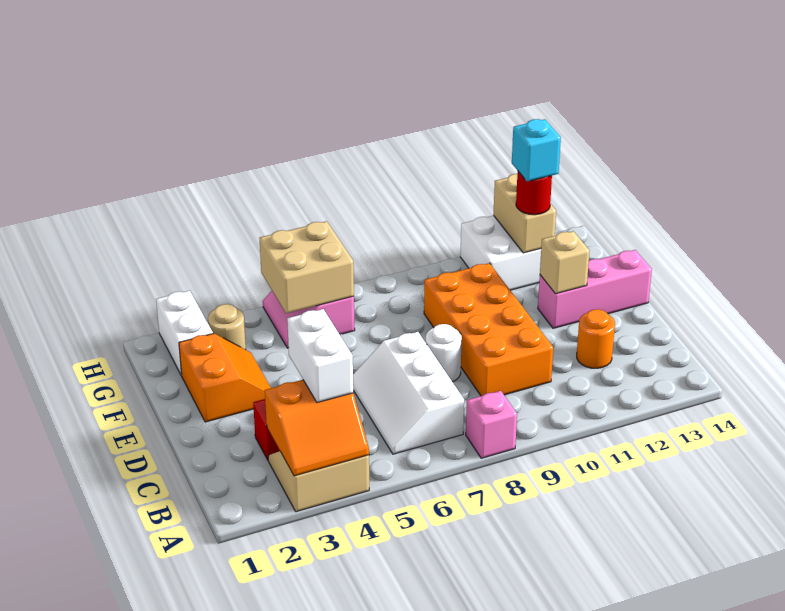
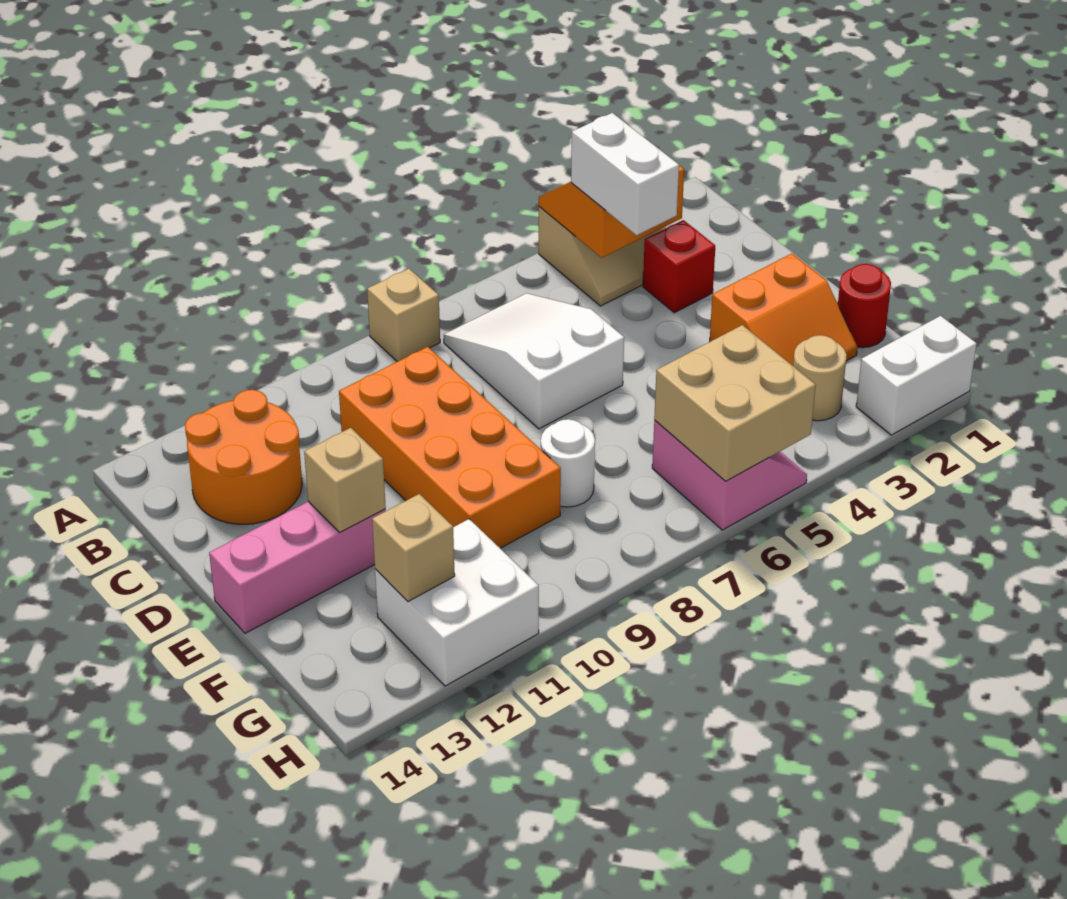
pink brick A8 level 1 -> tan brick A8 level 1
white slope B6:D7 level 1 top 7 -> white slope B6:D7 level 1 top D
orange round brick C12 level 1 -> orange round brick B12:C13 level 1
white round brick D8 level 1 -> white round brick F8 level 1
orange slope E2:F3 level 1 top 2 -> orange slope E2:F3 level 1 top E
white brick G2:H2 level 1 -> white brick H1:H2 level 1
tan brick G12:H12 level 2 -> tan brick G12 level 2
red round brick G12 level 3 -> red round brick F1 level 1
cyan brick G12 level 4 -> none

